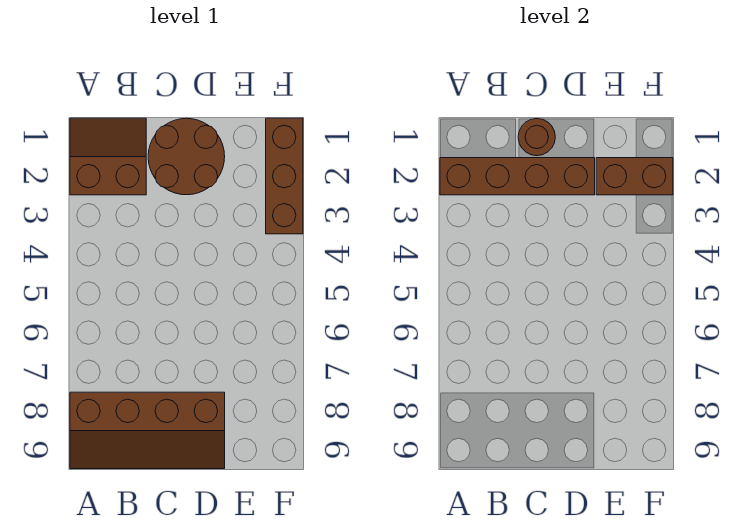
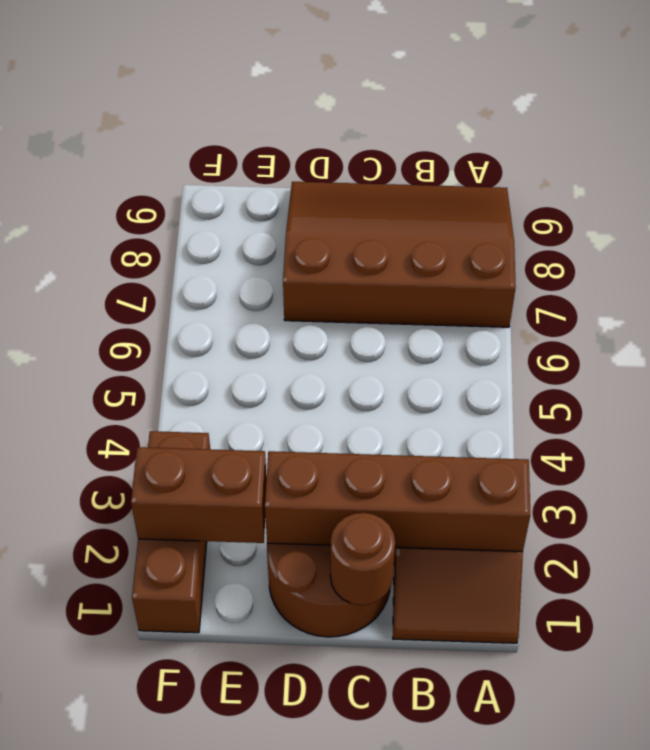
brown slope A8:D9 level 1 top 8 -> brown slope A7:D9 level 1 top 7

